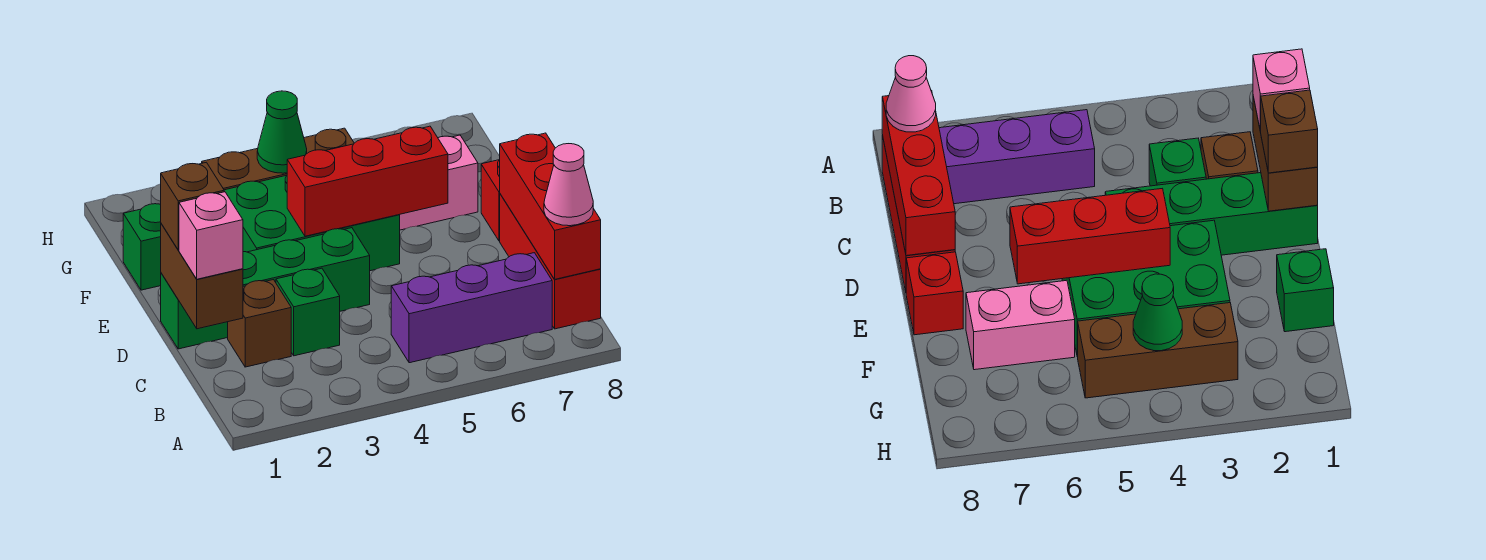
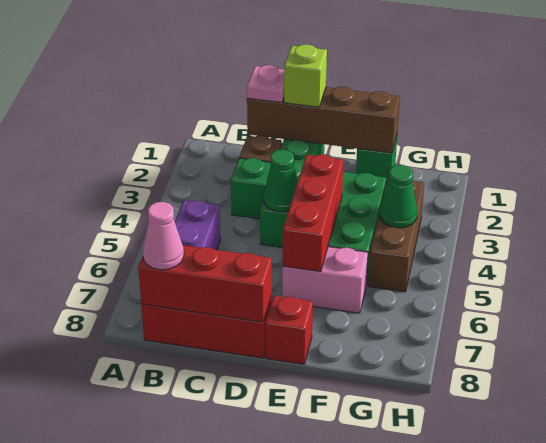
brown brick C1:D1 level 2 -> brown brick C1:F1 level 2
pink brick C1 level 3 -> pink plate C1 level 3
brown brick D1 level 3 -> lime brick D1 level 3
none -> green cone D4 level 2
pink brick F6:F7 level 1 -> pink brick E6:F6 level 1

